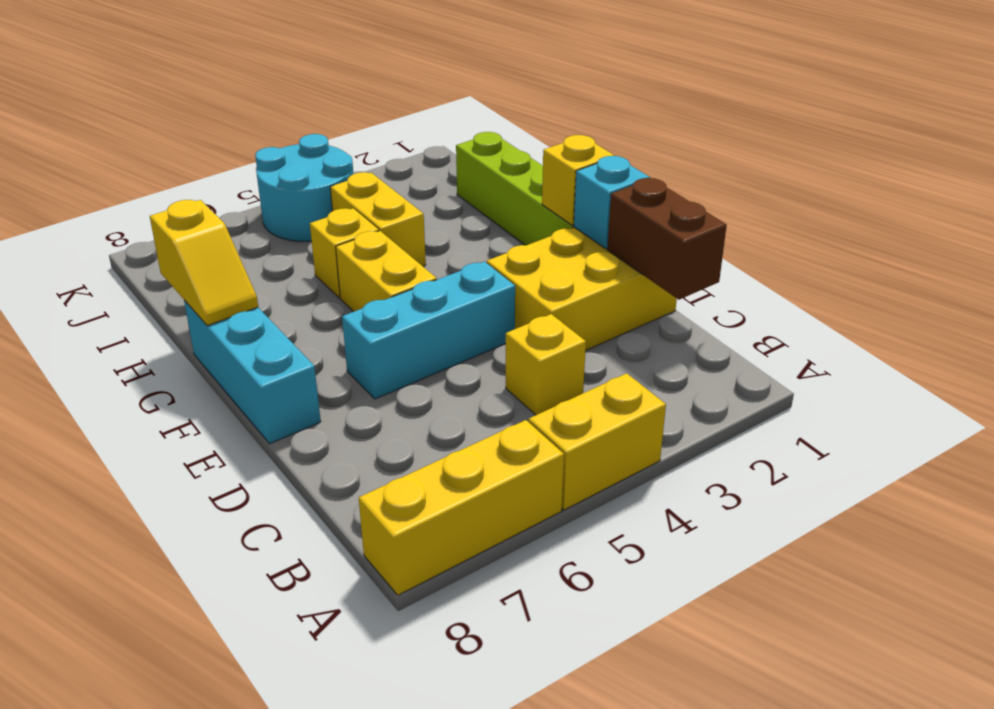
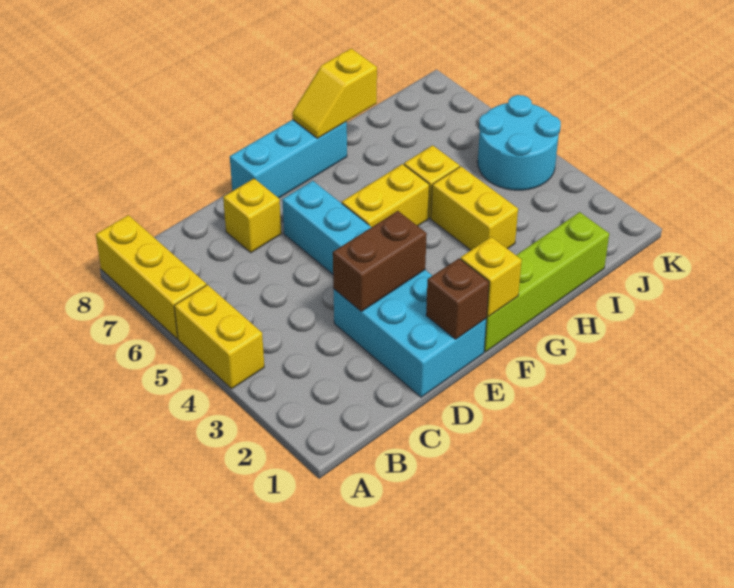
brown brick C1:D1 level 2 -> brown brick D3:E3 level 2
yellow brick C4 level 1 -> yellow brick D7 level 1
yellow brick D1:E3 level 1 -> cyan brick D1:E3 level 1
cyan brick E1 level 2 -> brown brick E1 level 2
yellow brick H4:I4 level 1 -> yellow brick H3:H4 level 1

